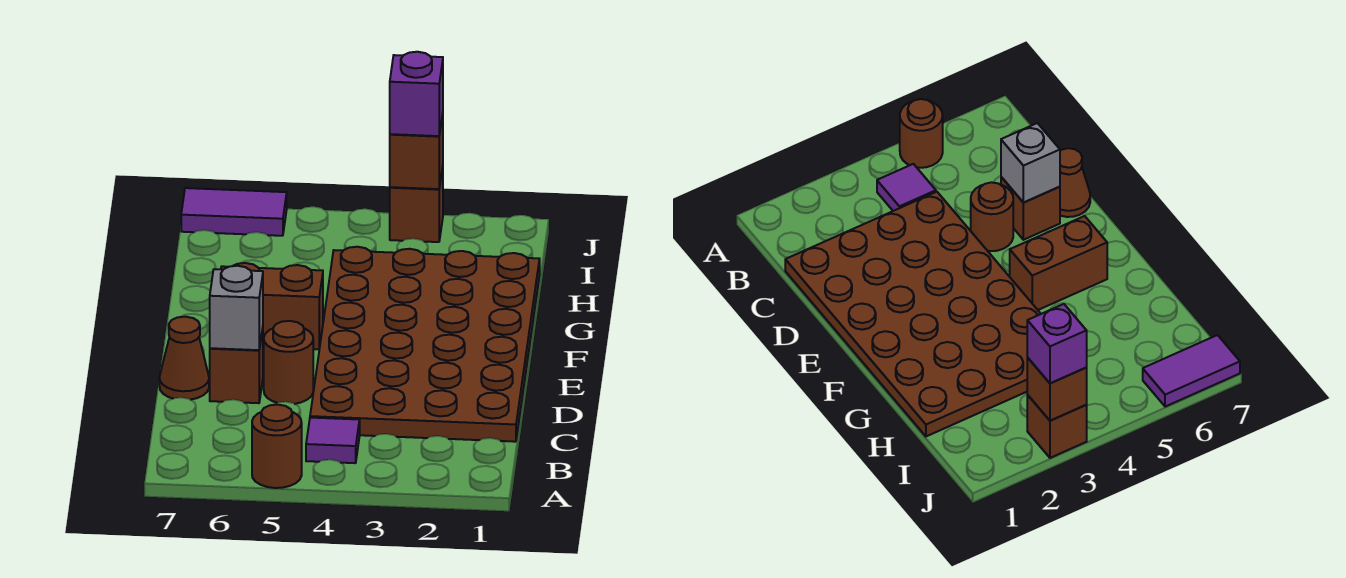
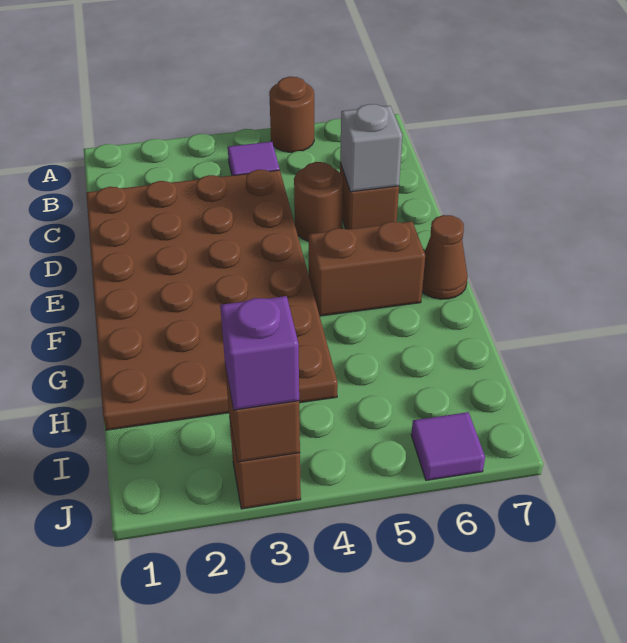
brown cone D7 level 1 -> brown cone F7 level 1
purple tile J6:J7 level 1 -> purple tile J6 level 1

